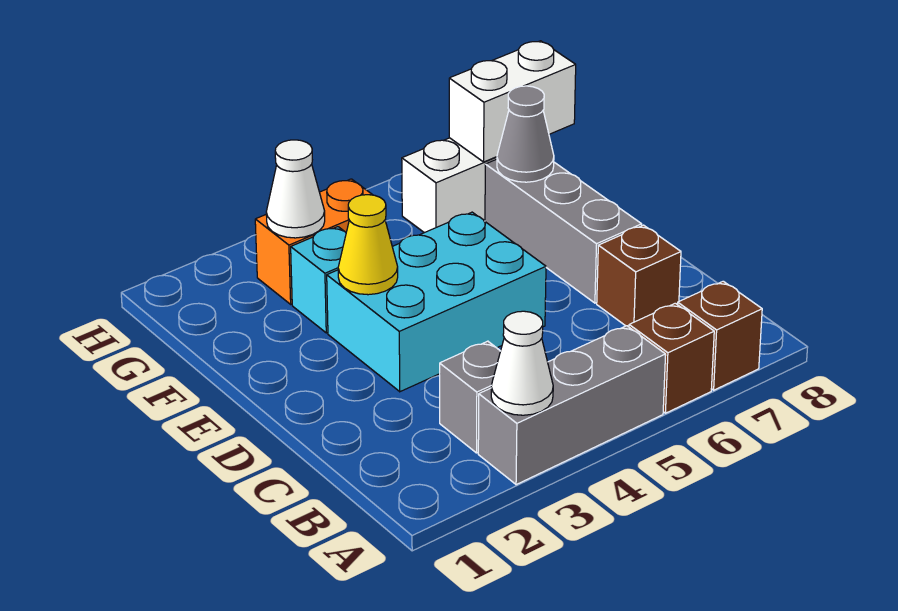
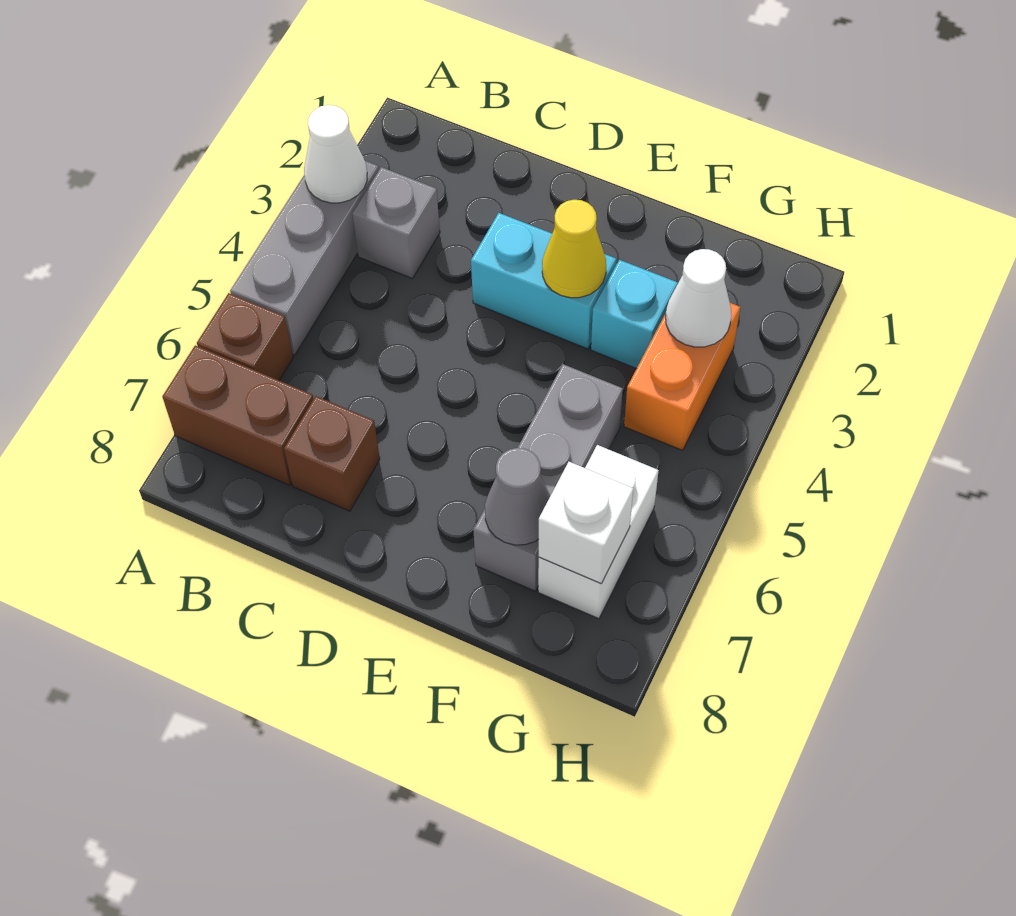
brown brick A7 level 1 -> brown brick A7:B7 level 1
cyan brick D3:E5 level 1 -> cyan brick D3:E3 level 1
grey brick D7:F7 level 1 -> grey brick F5:F7 level 1
white brick G7:G8 level 2 -> white brick G7 level 2

